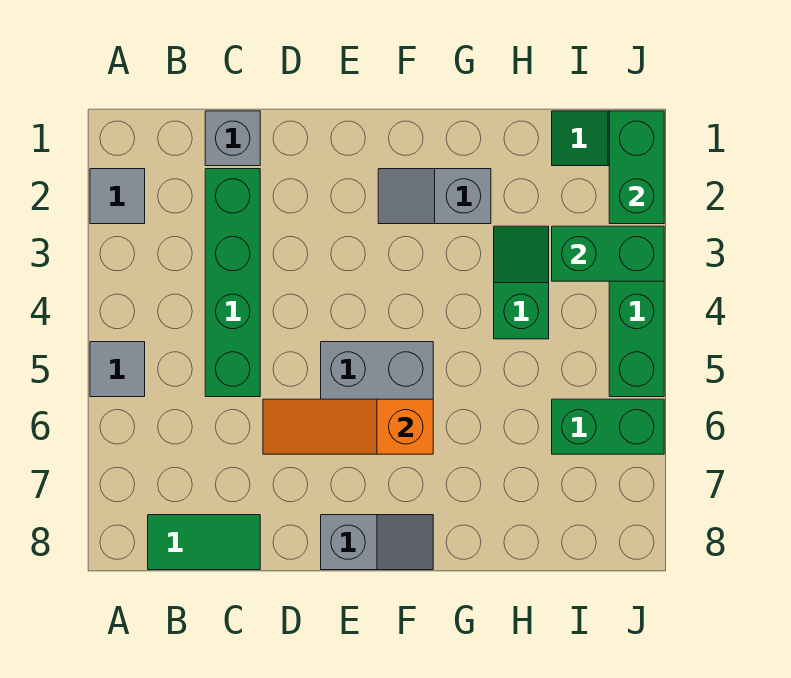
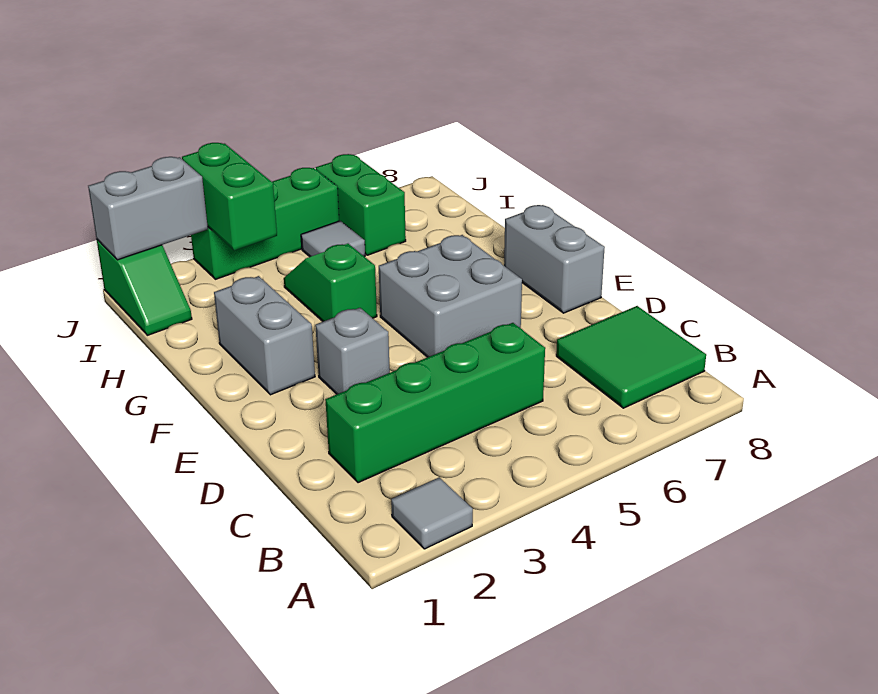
grey tile A5 level 1 -> grey tile I5 level 1
green tile B8:C8 level 1 -> green tile B7:C8 level 1
grey brick C1 level 1 -> grey brick E3 level 1
orange slope D6:F6 level 2 top F -> none
grey slope E8:F8 level 1 top E -> grey brick E8:F8 level 1
grey slope F2:G2 level 1 top G -> grey brick F2:G2 level 1
green slope H3:H4 level 1 top 4 -> green slope G4:H4 level 1 top G
green brick J1:J2 level 2 -> grey brick J1:J2 level 2

